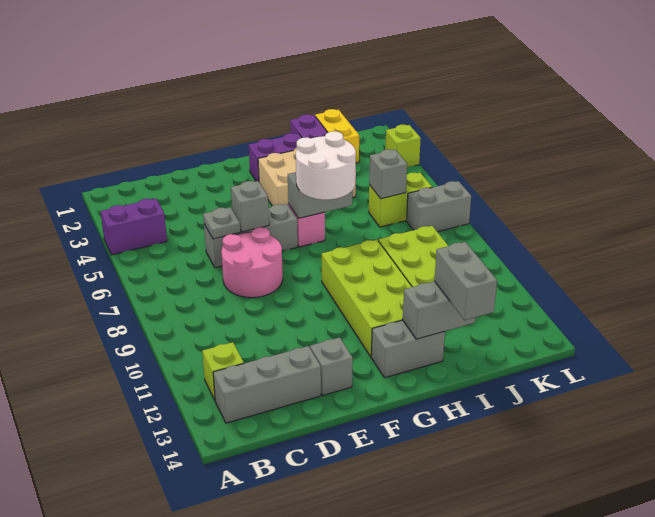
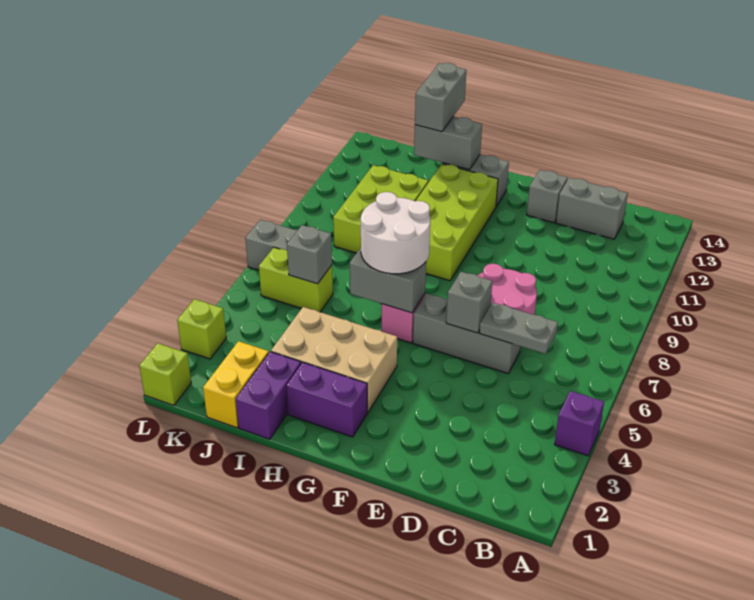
purple brick A4:B4 level 1 -> purple brick A4 level 1
lime brick B12 level 1 -> lime brick L1 level 1
grey brick B13:D13 level 1 -> grey brick C13:D13 level 1
grey plate D6 level 2 -> grey plate C6:D6 level 2

